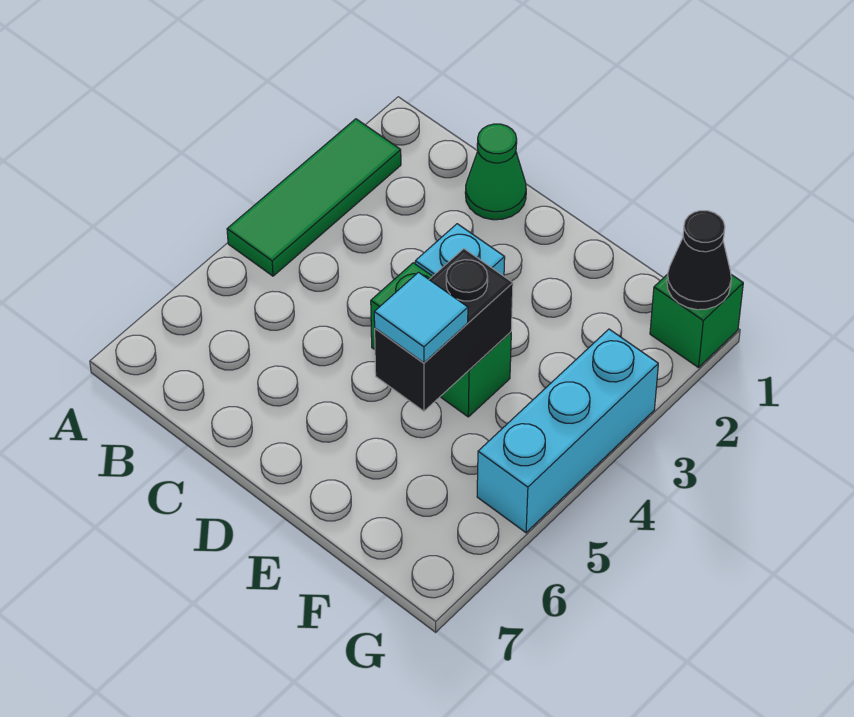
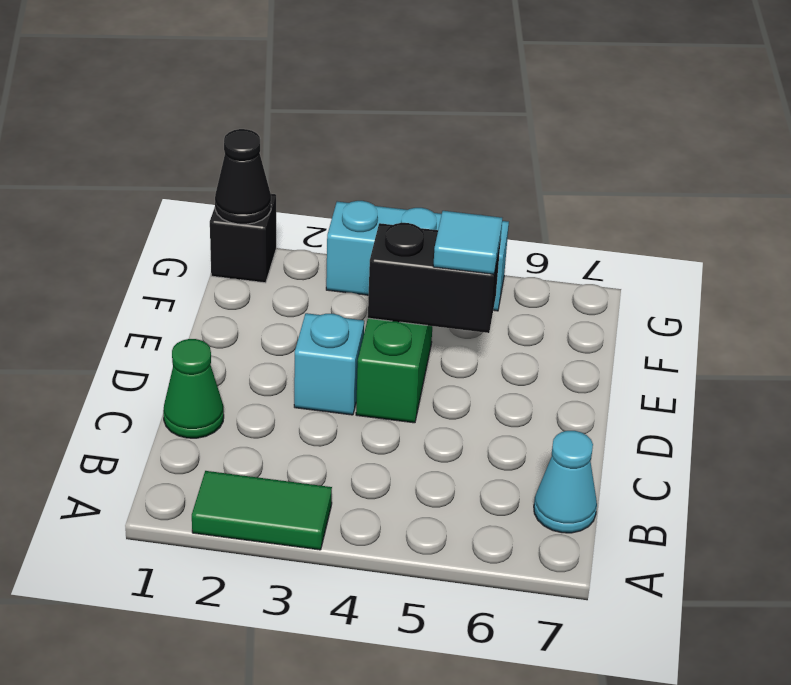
green tile A2:A4 level 1 -> green tile A2:A3 level 1
none -> cyan cone B7 level 1
green brick G1 level 1 -> black brick G1 level 1

